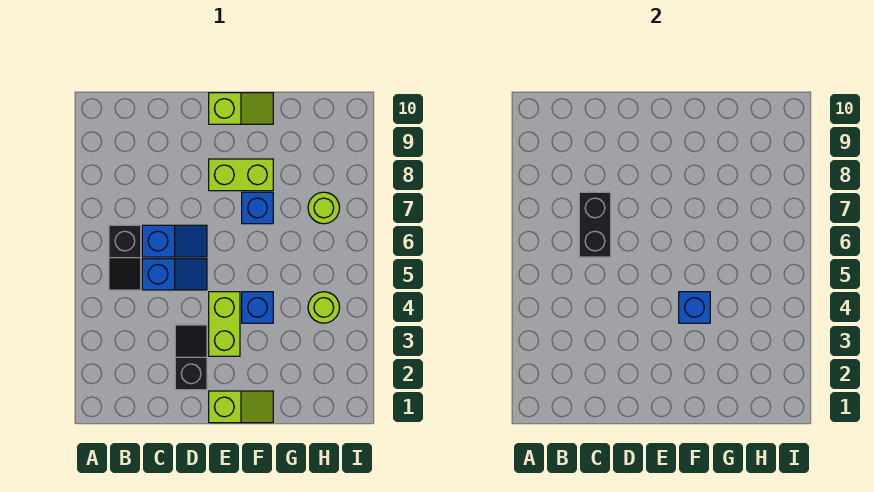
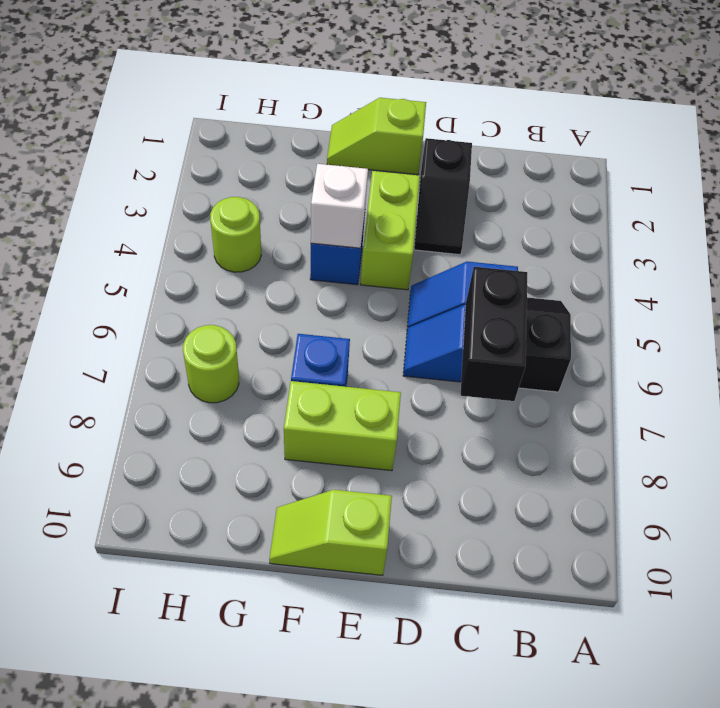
blue brick F4 level 2 -> white brick F4 level 2

